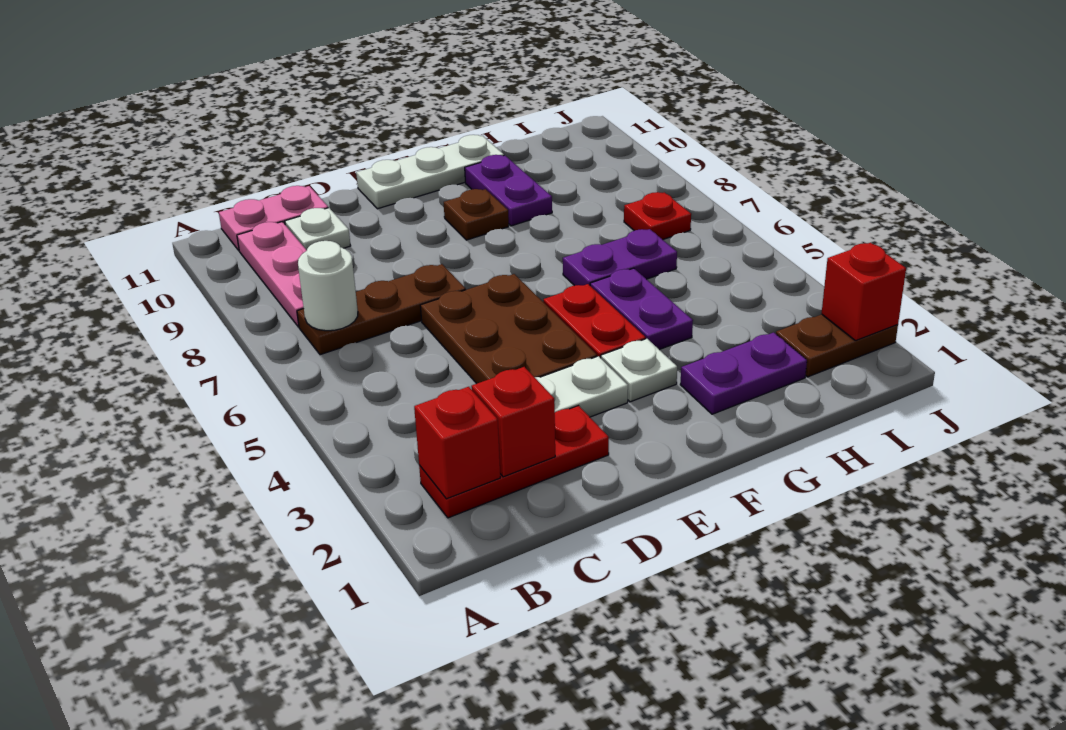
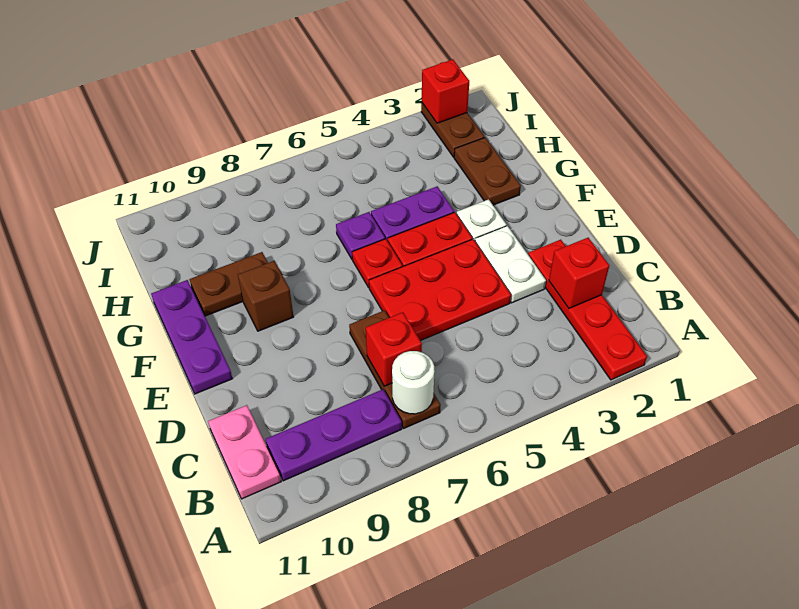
red plate B2:D2 level 1 -> red plate A2:D2 level 1
red brick B2 level 2 -> red brick C7 level 2
pink plate B8:B10 level 1 -> purple plate B8:B10 level 1
white plate C10 level 1 -> none
brown plate D4:E6 level 1 -> red plate D4:E6 level 1
white plate E11:G11 level 1 -> purple plate E11:G11 level 1
brown plate F9 level 1 -> brown brick F9 level 1
purple plate G2:H2 level 1 -> brown plate G2:H2 level 1
purple plate G6:H6 level 1 -> purple plate G6 level 1
purple plate G9:G10 level 1 -> brown plate G9:G10 level 1
red plate I7 level 1 -> red plate F6 level 1

